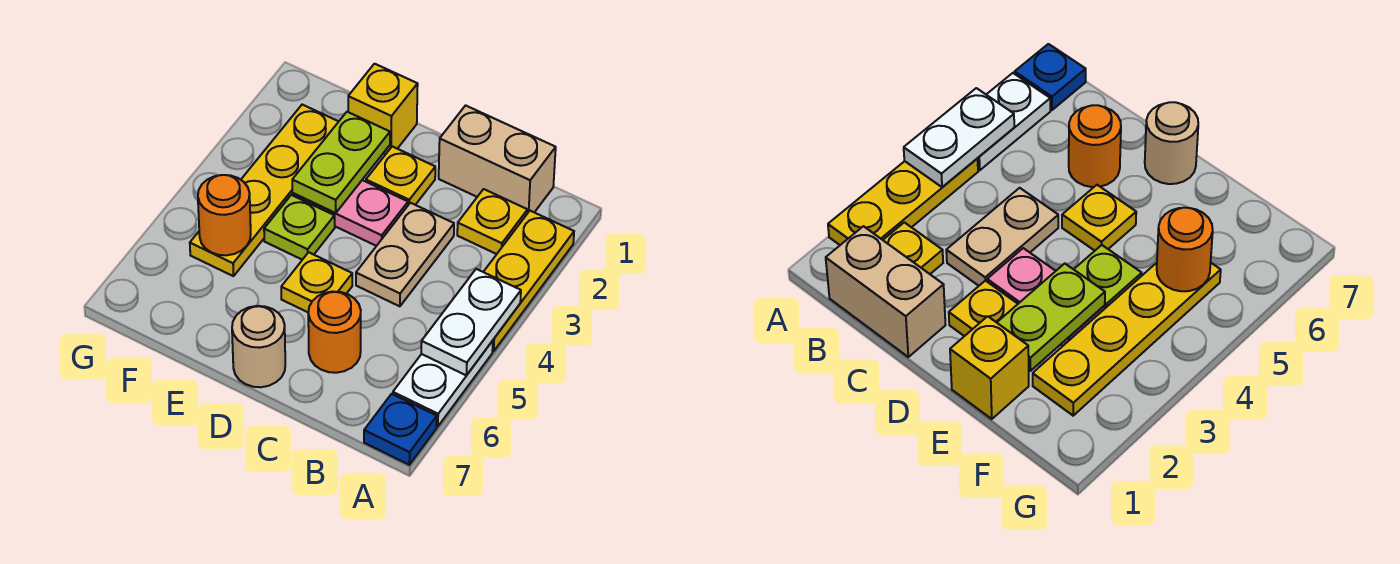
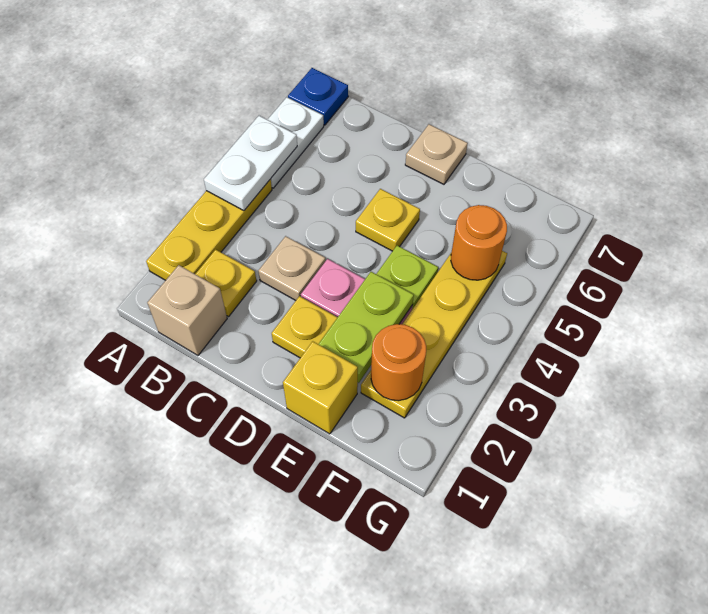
tan brick B1:C1 level 1 -> tan brick B1 level 1
tan plate C3:C4 level 1 -> tan plate C3 level 1
orange round brick C6 level 1 -> orange round brick F2 level 2
tan round brick D7 level 1 -> tan plate D7 level 1

